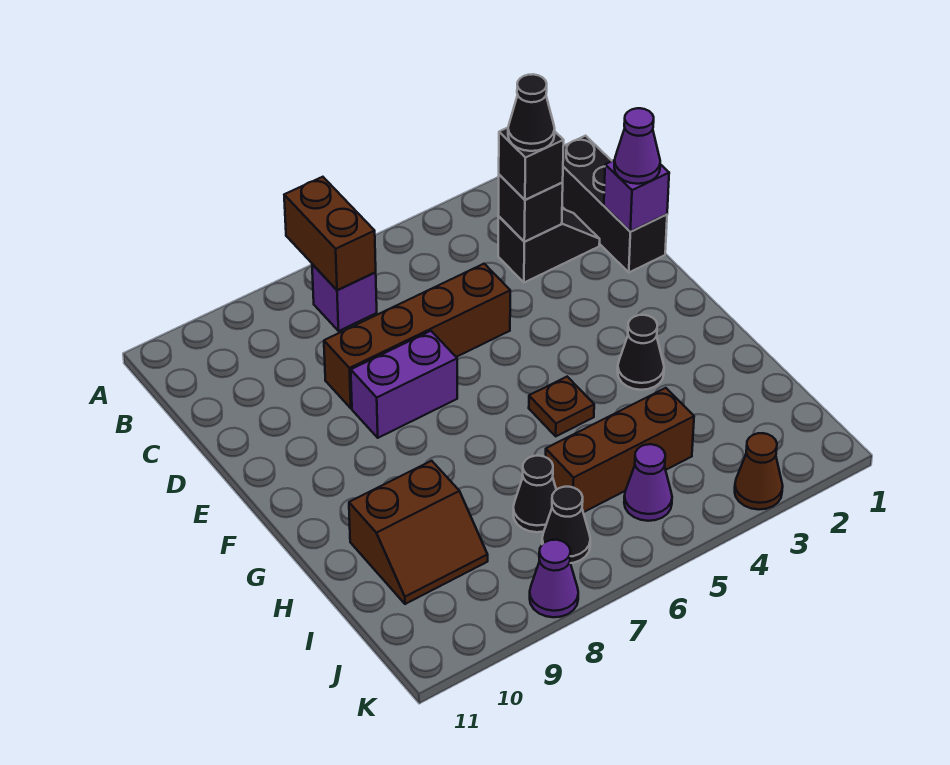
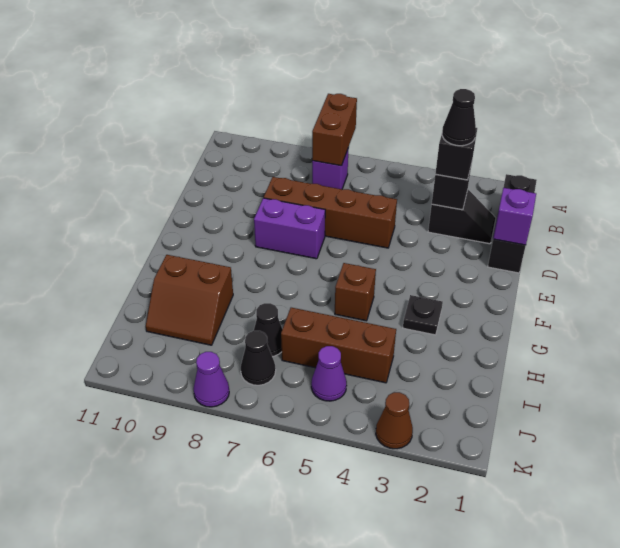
purple cone D1 level 3 -> none
black cone G3 level 1 -> black plate G3 level 1
brown plate G5 level 1 -> brown brick G5 level 1

